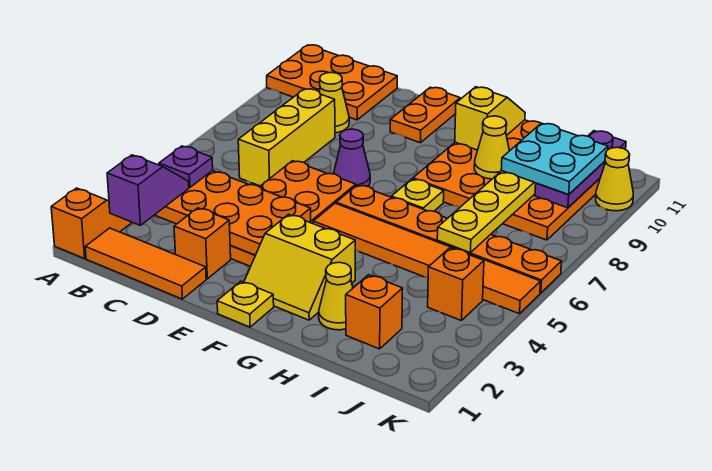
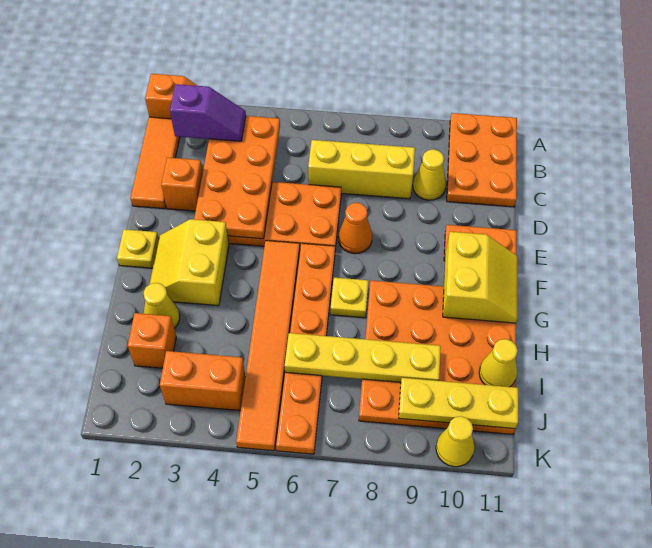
purple plate B4 level 3 -> none
purple cone E7 level 1 -> orange cone E7 level 1
yellow slope G10:G11 level 2 top 10 -> yellow slope F10:G11 level 2 top 10
yellow cone H9 level 2 -> yellow cone I11 level 2
cyan plate I9:J10 level 3 -> none
orange brick J4 level 1 -> orange brick J3:J4 level 1
purple plate J9:J11 level 2 -> yellow plate J9:J11 level 2

